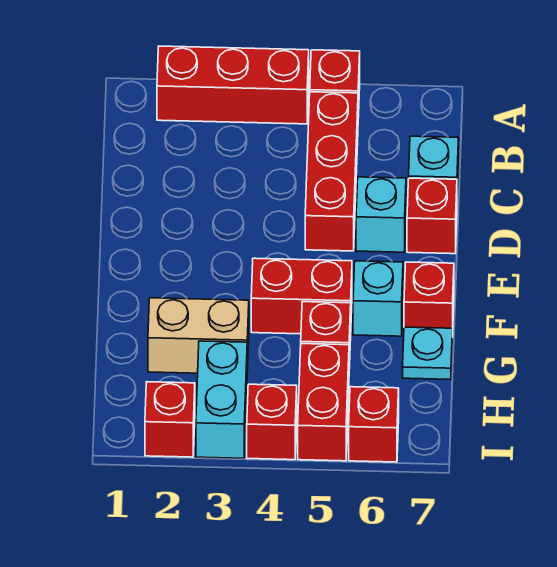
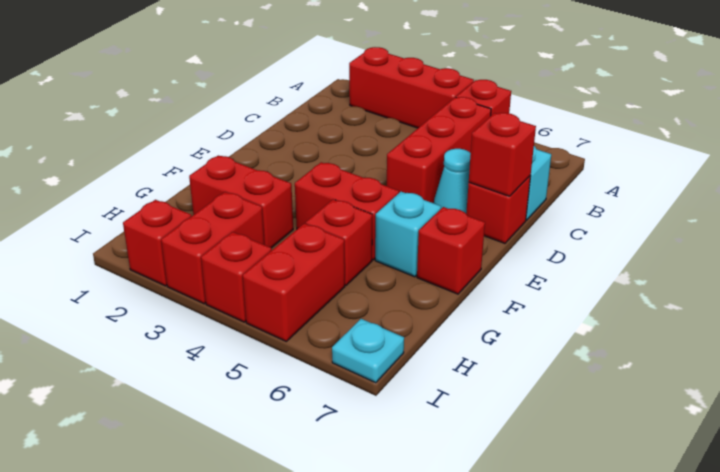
cyan brick D6 level 1 -> cyan cone D6 level 1
tan brick G2:G3 level 1 -> red brick G2:G3 level 1
cyan plate G7 level 1 -> cyan plate I7 level 1
cyan brick H3:I3 level 1 -> red brick H3:I3 level 1
red brick I6 level 1 -> red brick D7 level 2

